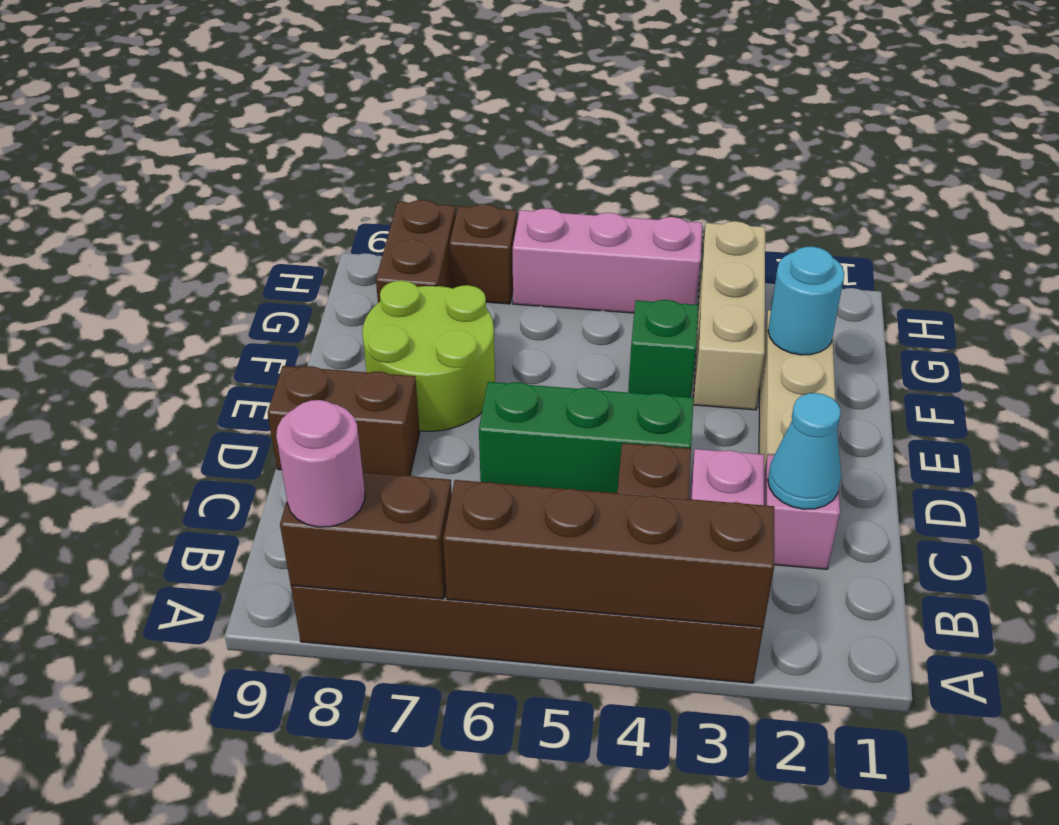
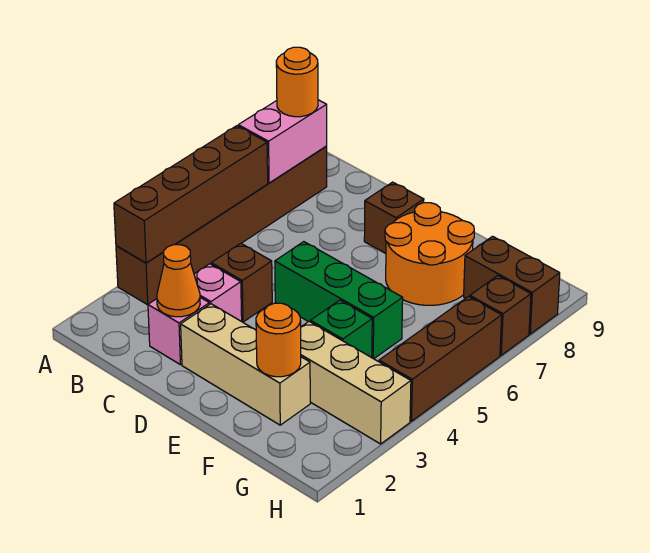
brown brick A7:A8 level 2 -> pink brick A7:A8 level 2
pink round brick A8 level 3 -> orange round brick A8 level 3
cyan cone C2 level 2 -> orange cone C2 level 2
green brick D4:D6 level 1 -> green brick D5:F5 level 1
brown brick D8:D9 level 1 -> brown brick D8 level 1
lime round brick E7:F8 level 1 -> orange round brick E7:F8 level 1
cyan round brick F2 level 2 -> orange round brick F2 level 2
pink brick H4:H6 level 1 -> brown brick H4:H6 level 1

